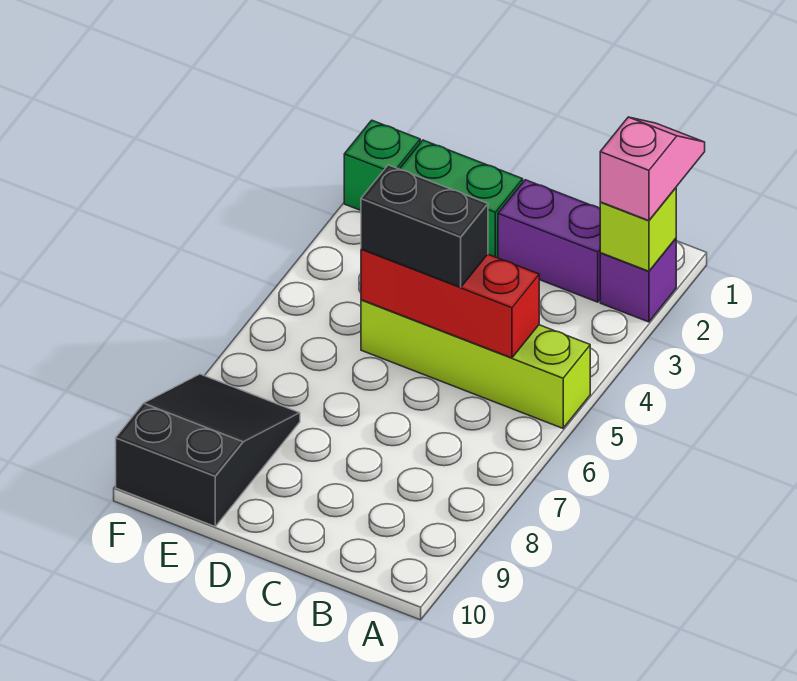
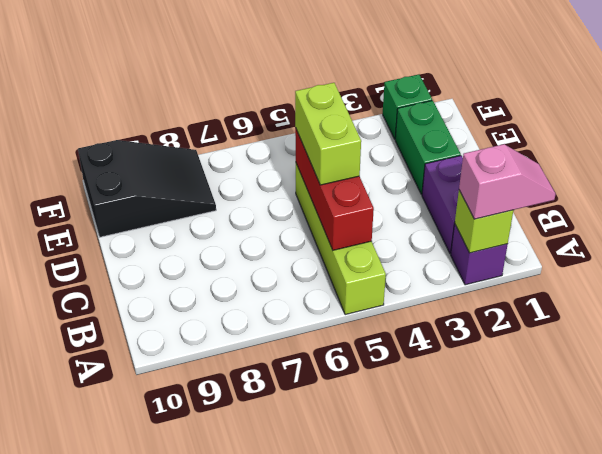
black brick C5:D5 level 3 -> lime brick C5:D5 level 3

